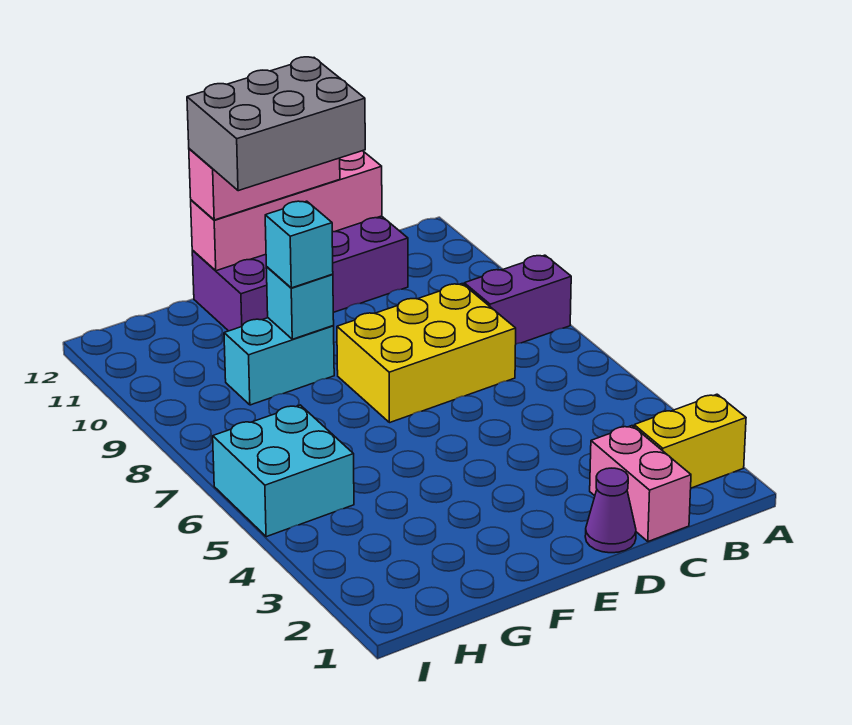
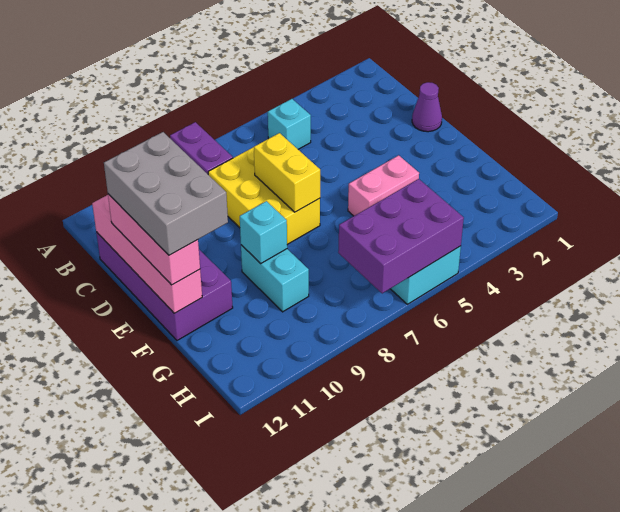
yellow brick A2:B2 level 1 -> yellow brick D7:E7 level 2
pink brick C1:C2 level 1 -> pink brick F4:F5 level 1
cyan brick F9 level 3 -> cyan brick B5 level 1
none -> purple brick H5:I7 level 2

